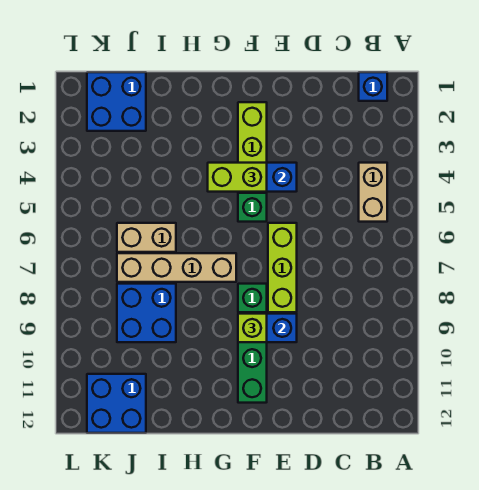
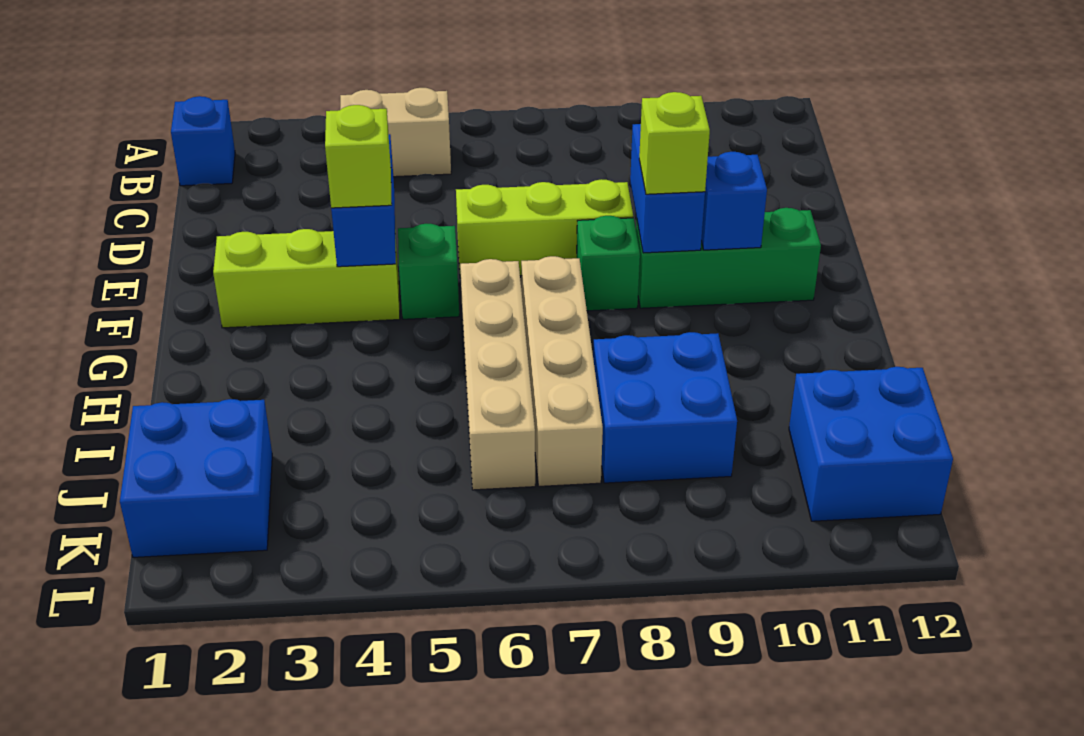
lime brick F4:G4 level 3 -> lime brick F4 level 3
none -> blue brick F10 level 2
tan brick I6:J6 level 1 -> tan brick G6:J6 level 1

